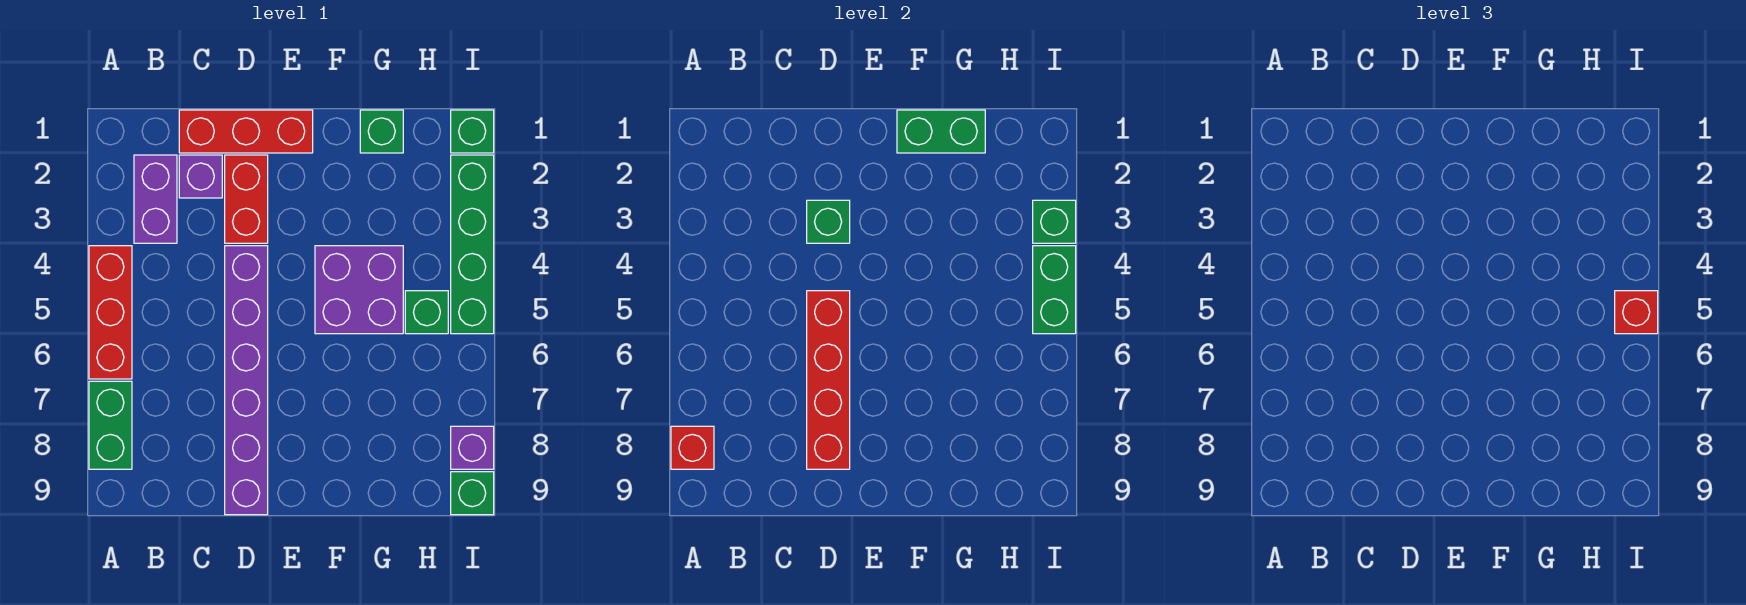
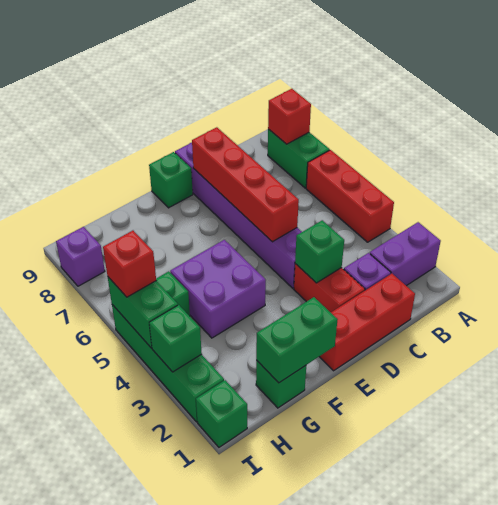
purple brick B2:B3 level 1 -> purple brick A2:B2 level 1
green brick I9 level 1 -> green brick E9 level 1

